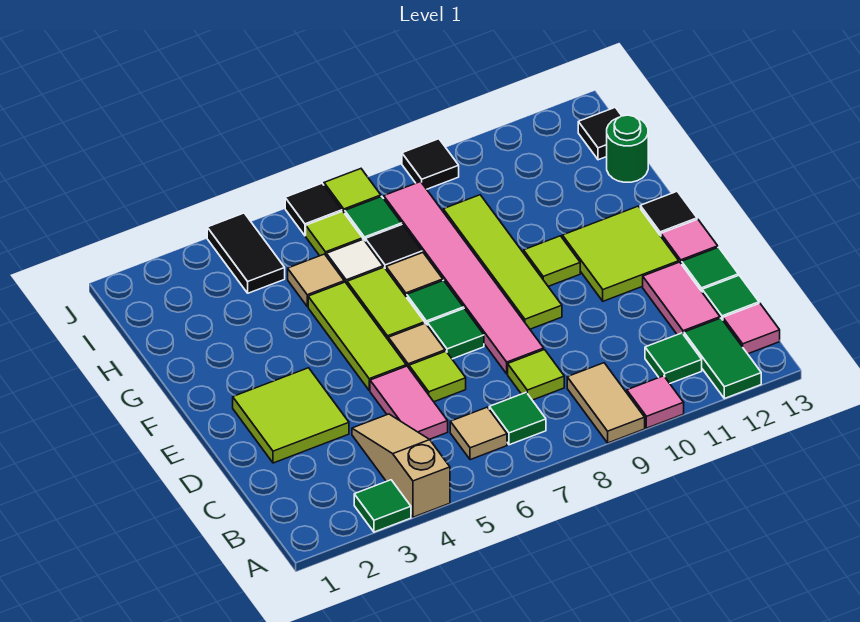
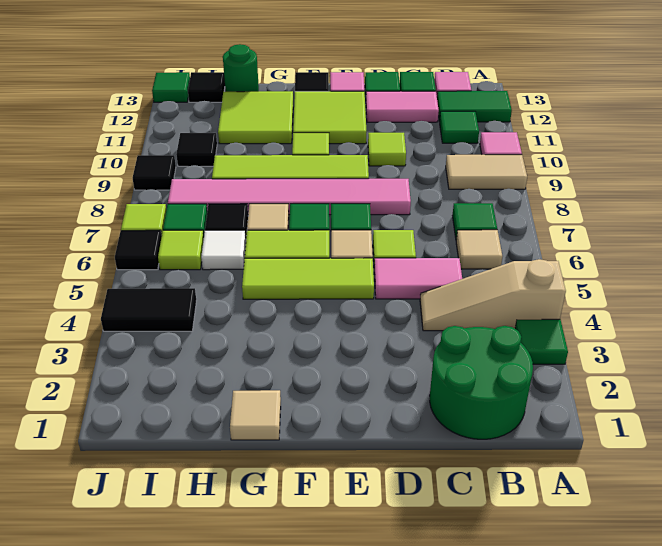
none -> green round brick B1:C2 level 1
lime tile C8 level 1 -> lime tile D10 level 1
lime tile D2:E3 level 1 -> lime tile G11:H12 level 1
tan tile H5 level 1 -> tan tile G1 level 1
none -> black tile I10 level 1
none -> green tile J13 level 1

